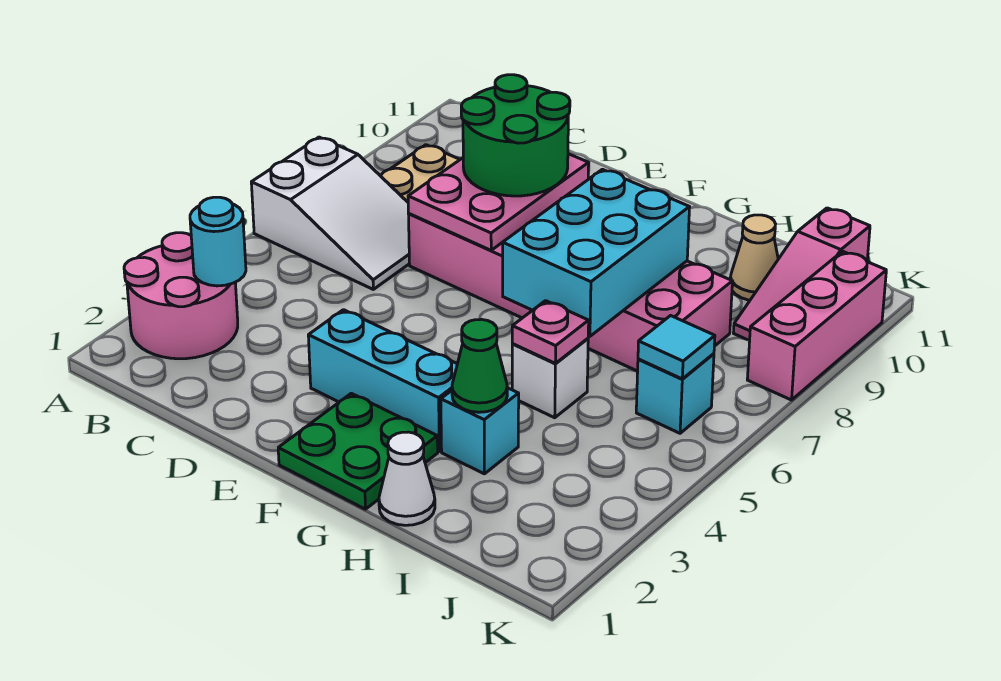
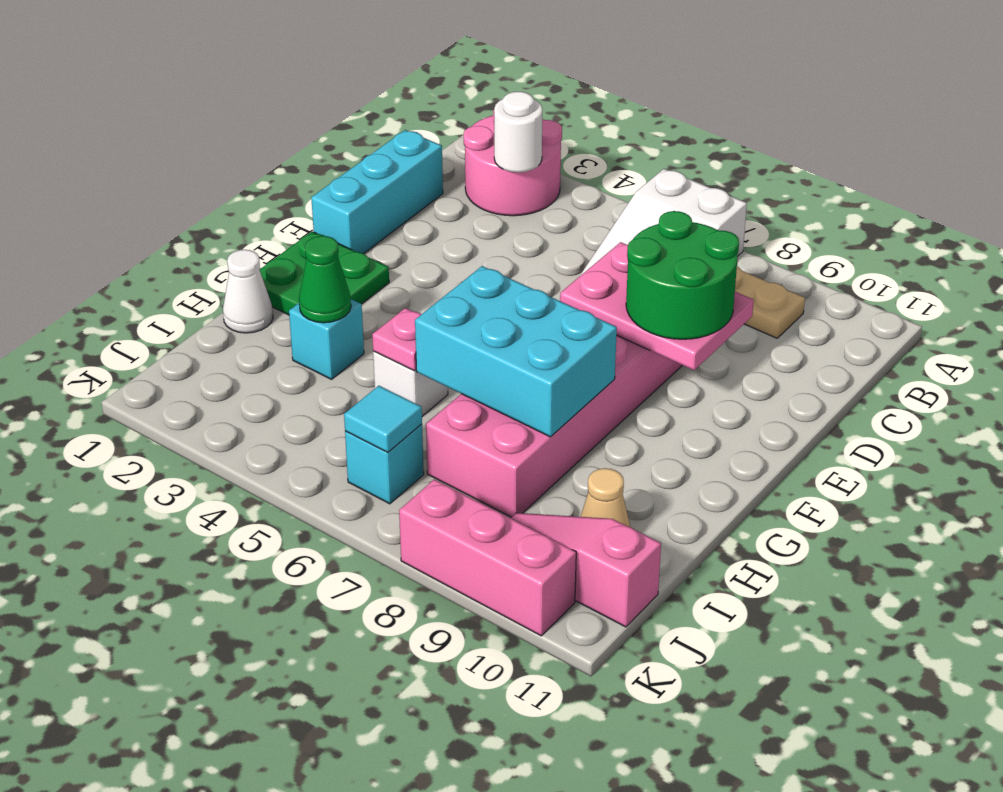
cyan round brick B3 level 2 -> white round brick B3 level 2
cyan brick E3:G3 level 1 -> cyan brick C1:E1 level 1

